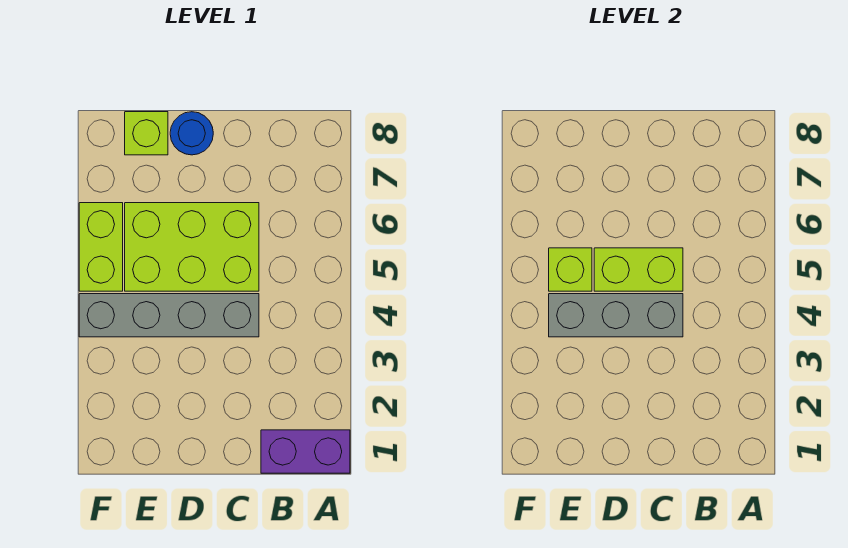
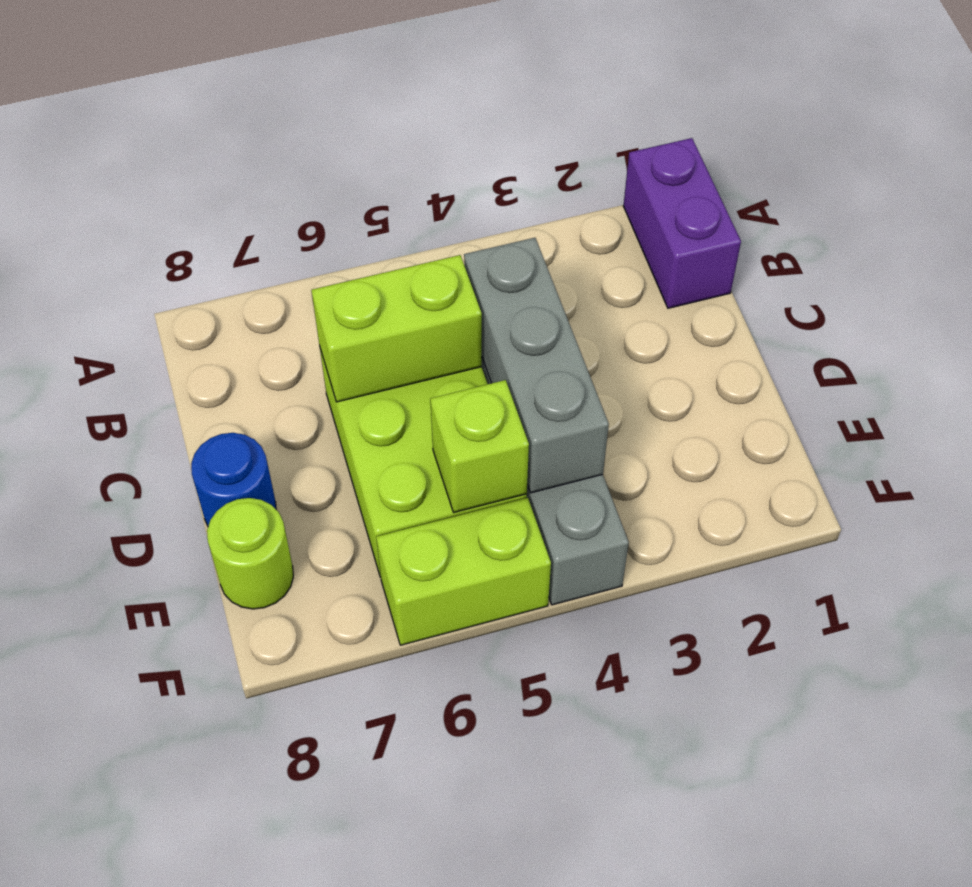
lime brick C5:D5 level 2 -> lime brick C5:C6 level 2
lime brick E8 level 1 -> lime round brick E8 level 1

